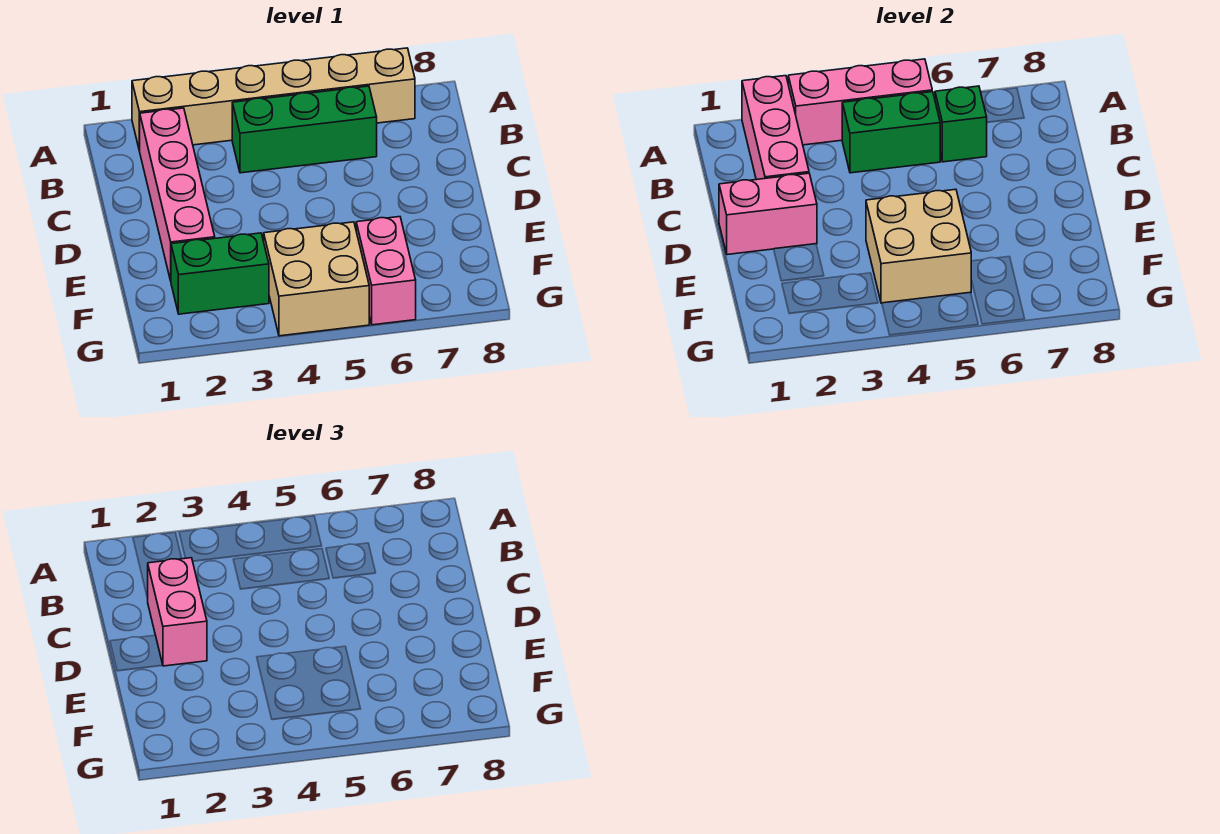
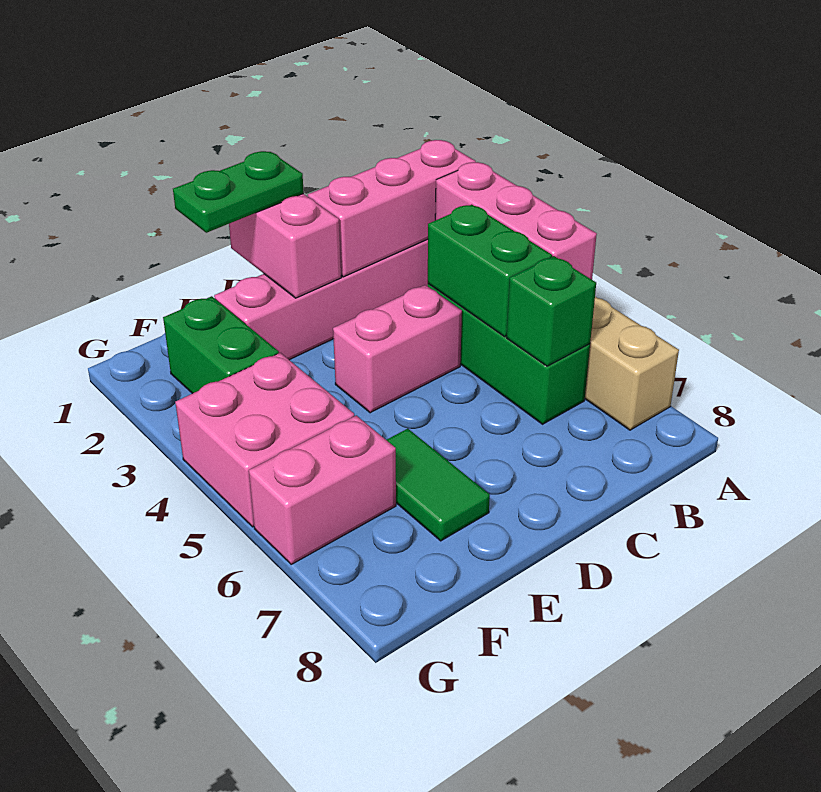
pink brick C2:D2 level 3 -> pink brick C4:D4 level 1
none -> green plate D1:E1 level 3
tan brick E4:F5 level 2 -> none
none -> green tile E6:E7 level 1
tan brick F4:G5 level 1 -> pink brick F4:G5 level 1

